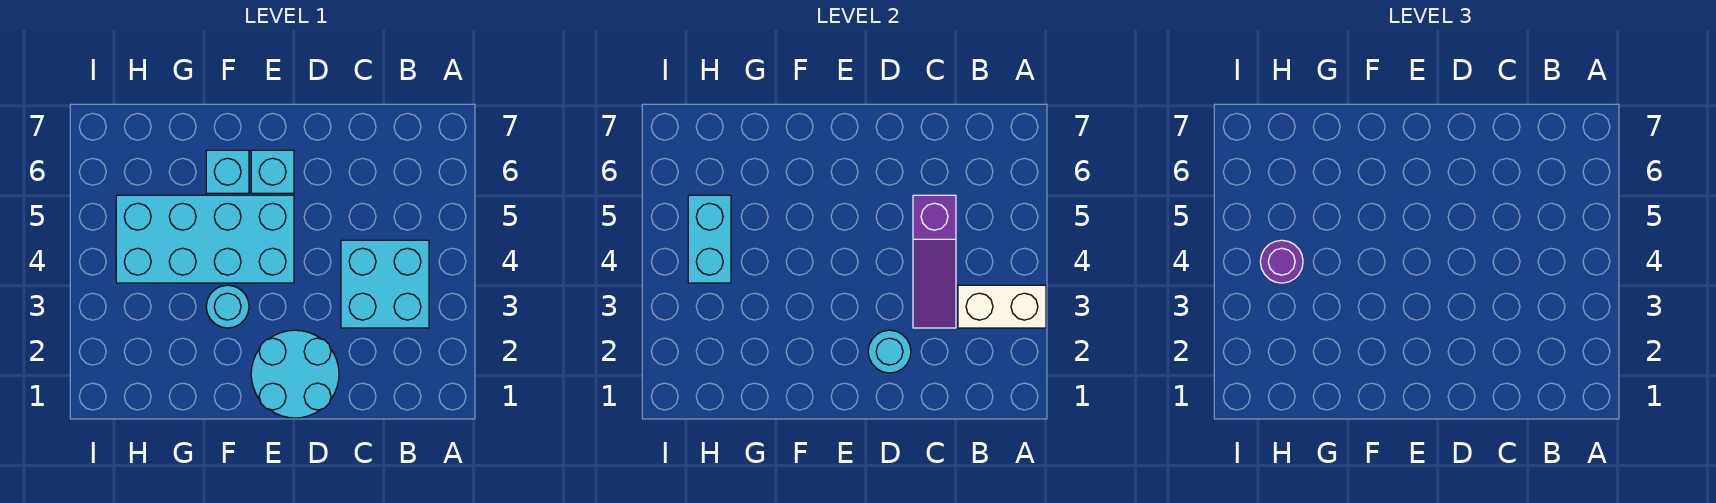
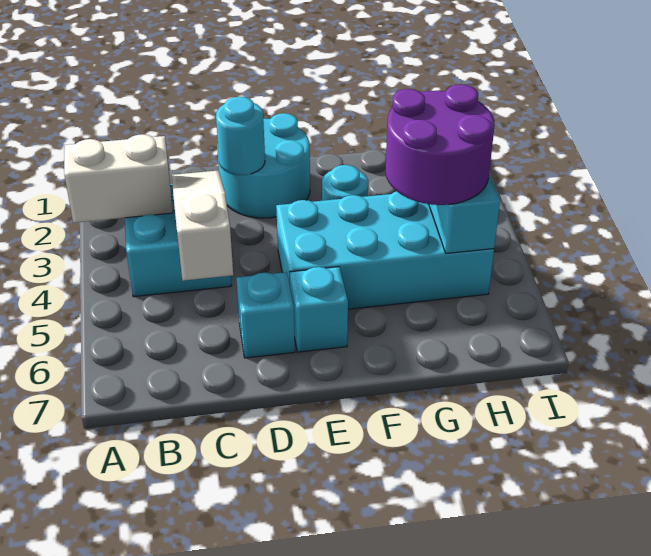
purple slope C3:C5 level 2 top 5 -> white slope C3:C5 level 2 top 5
cyan brick F6 level 1 -> cyan brick D6 level 1
purple round brick H4 level 3 -> purple round brick G4:H5 level 3

